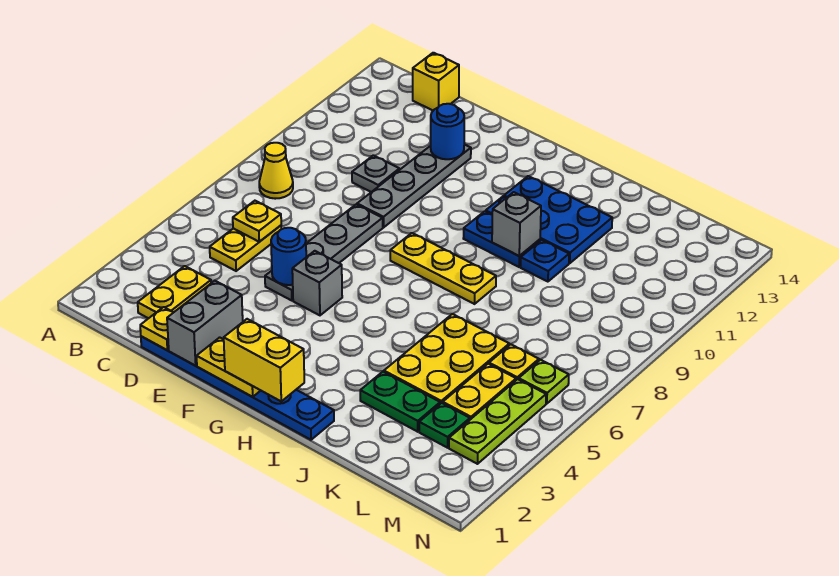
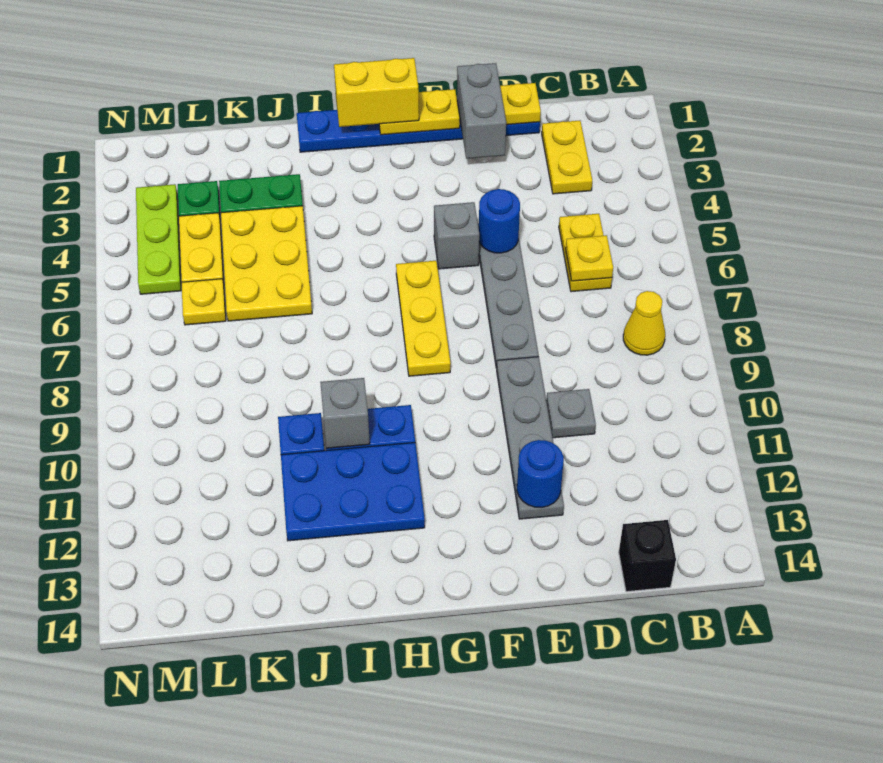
yellow brick C14 level 1 -> black brick C14 level 1
yellow plate G8:I8 level 1 -> yellow plate G6:G8 level 1
lime plate M6 level 1 -> none

